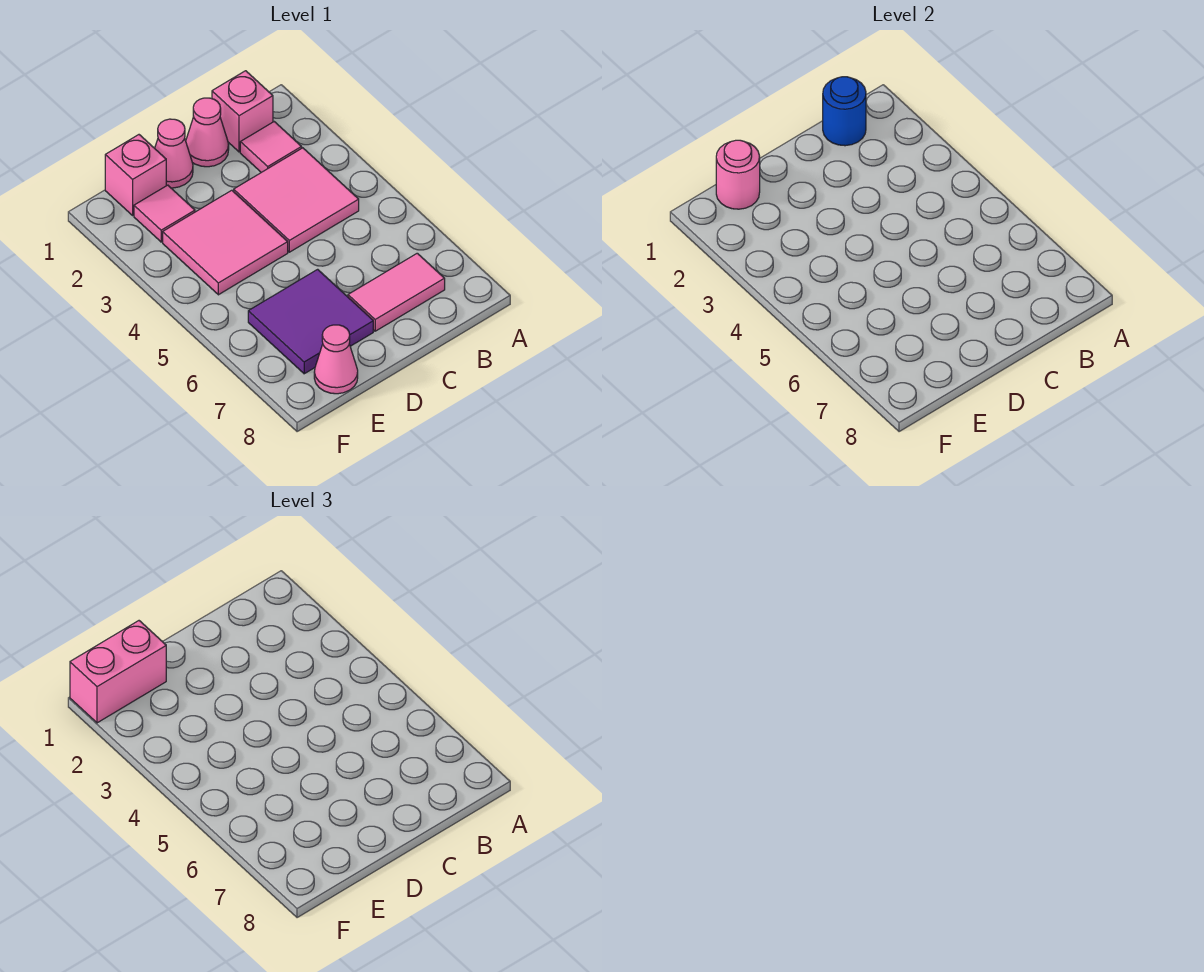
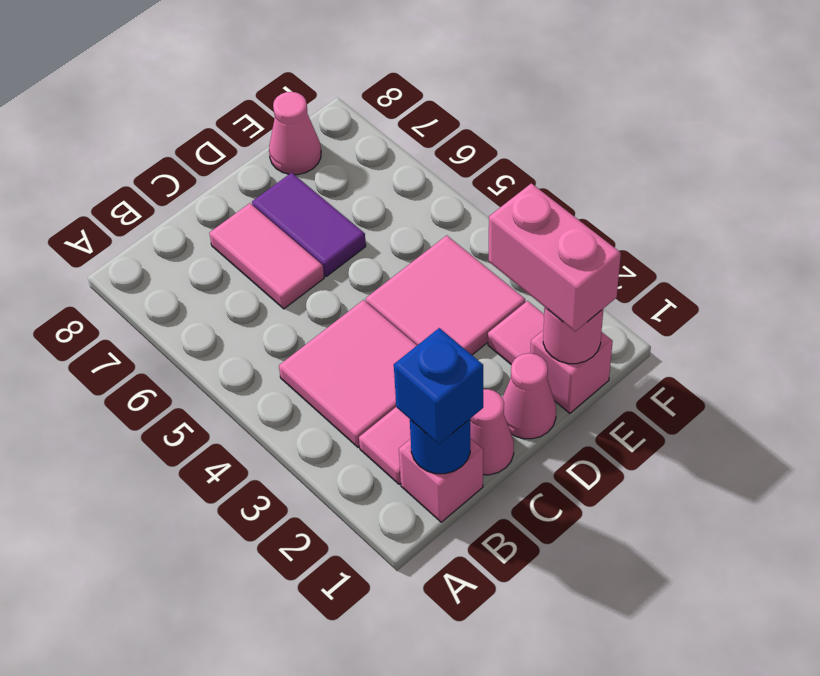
none -> blue brick B1 level 3
pink tile B7:C7 level 1 -> pink tile C6:C7 level 1
purple tile D6:E7 level 1 -> purple tile D6:D7 level 1
pink brick E1:F1 level 3 -> pink brick E1:E2 level 3

